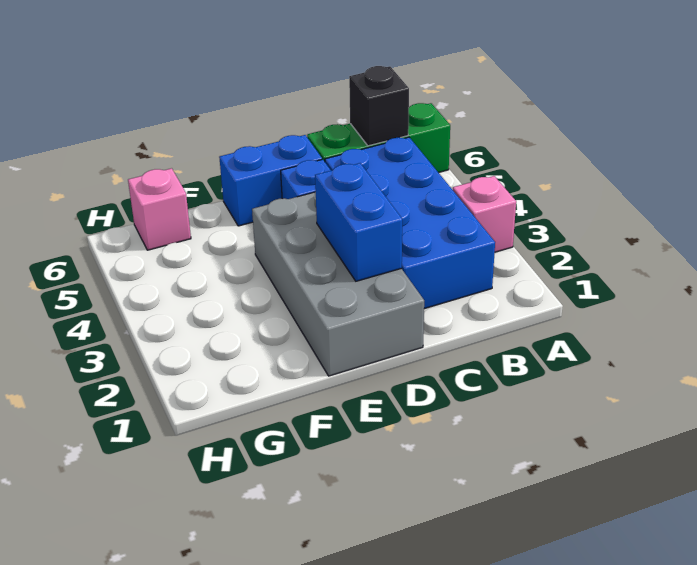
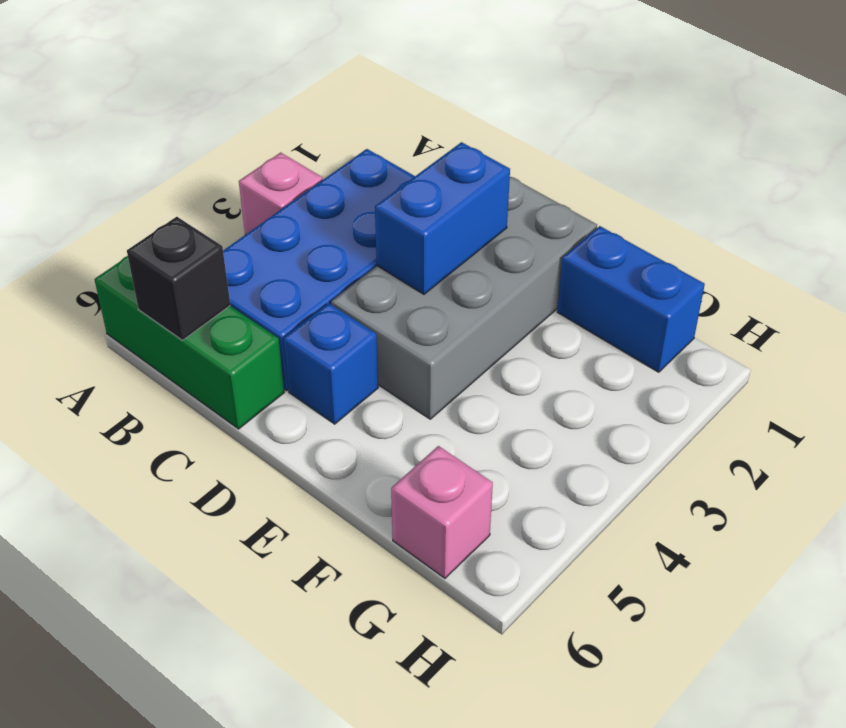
blue brick D6:E6 level 1 -> blue brick F1:G1 level 1

